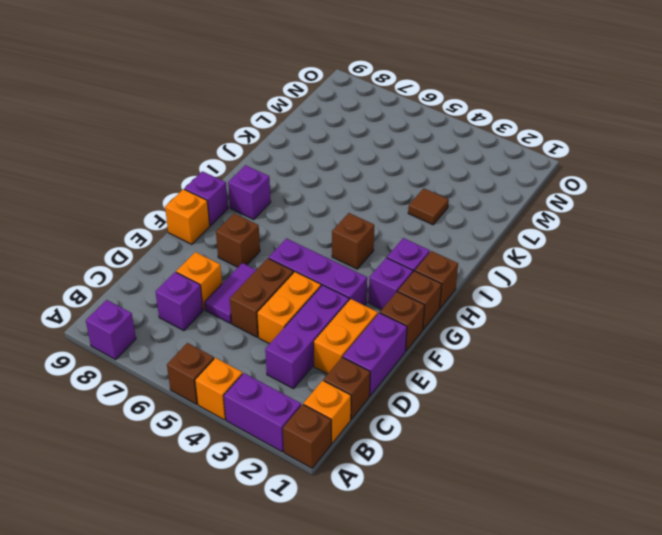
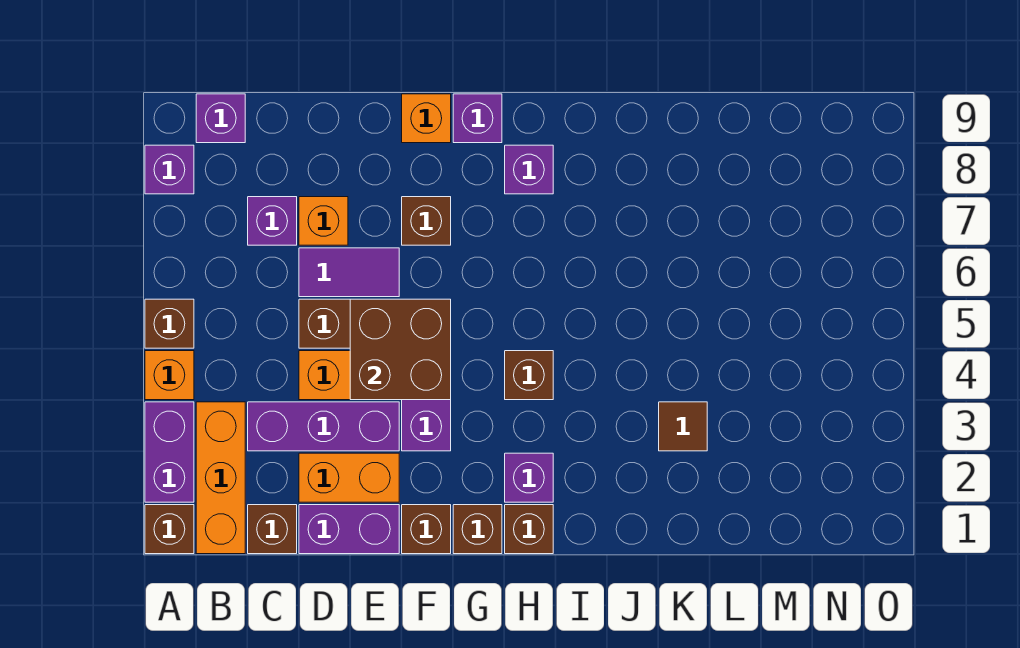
orange brick B1 level 1 -> orange brick B1:B3 level 1
none -> brown brick E4:F5 level 2
purple brick G2 level 1 -> purple brick B9 level 1

